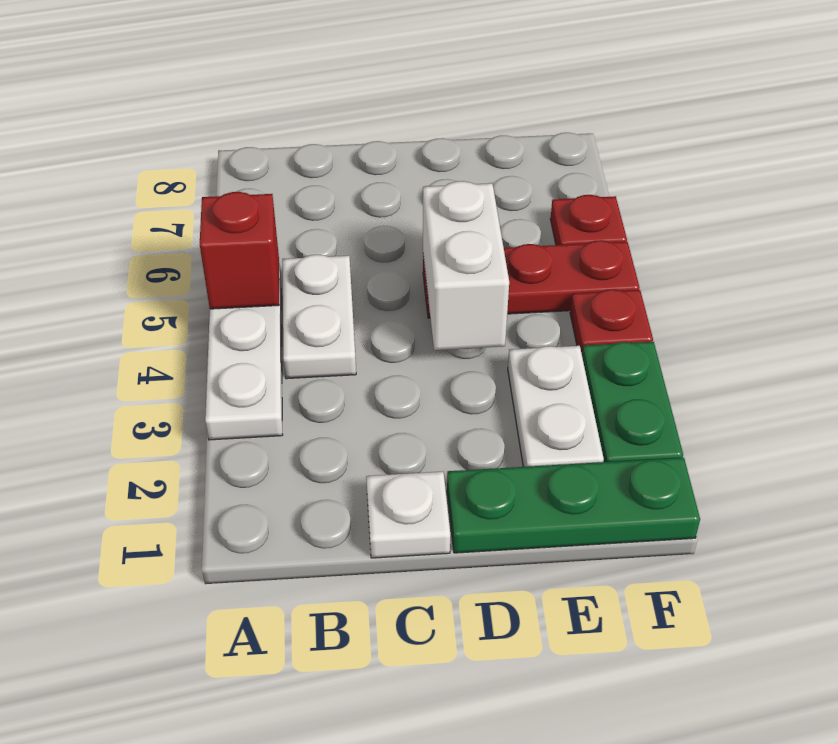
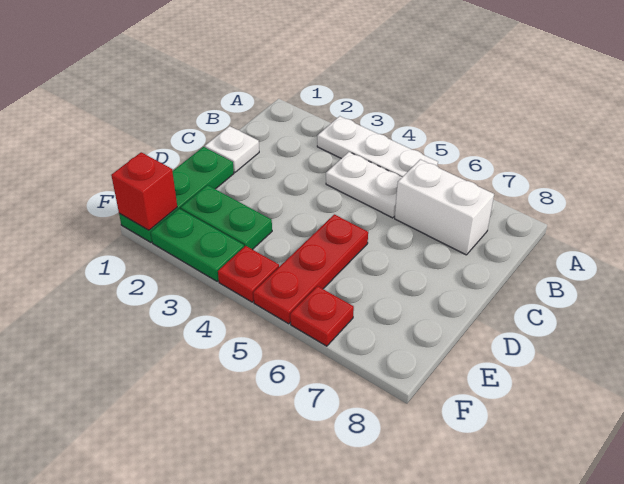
red brick A5 level 2 -> red brick F1 level 2
white brick D4:D5 level 2 -> white brick B6:B7 level 1
white plate E2:E3 level 1 -> green plate E2:E3 level 1

